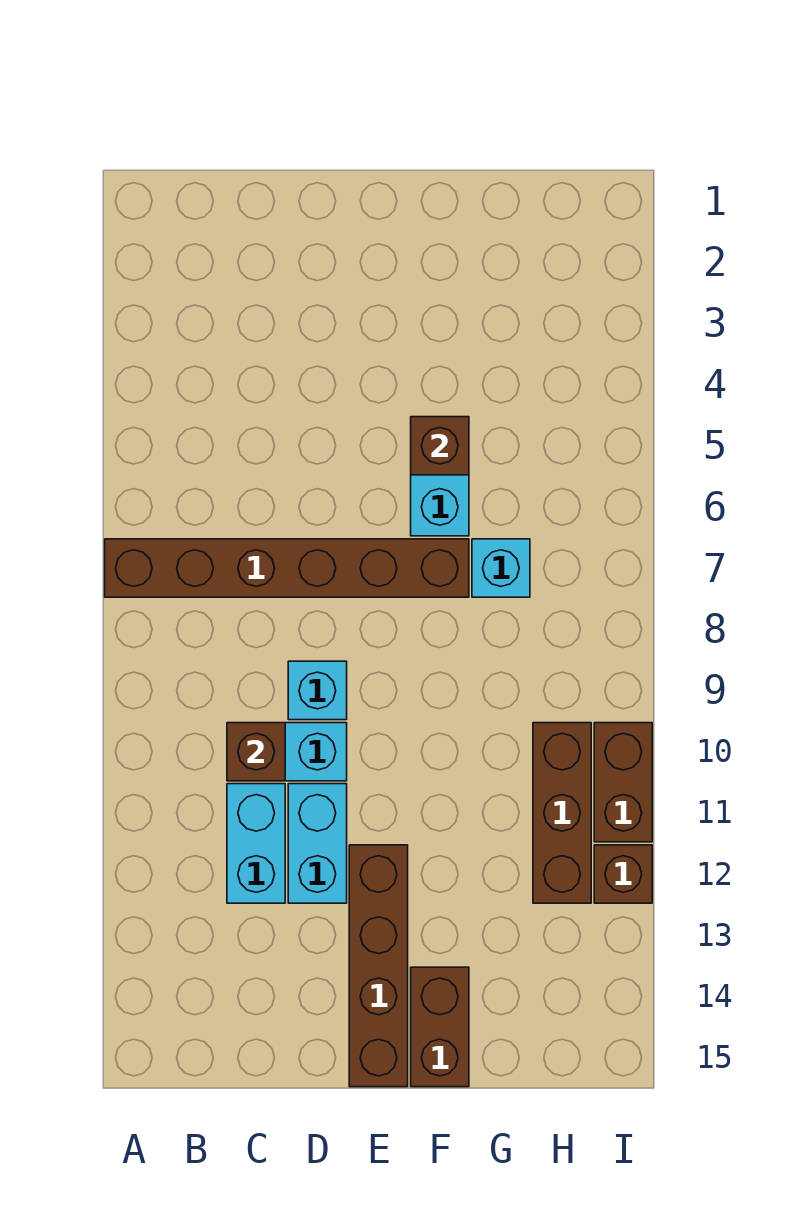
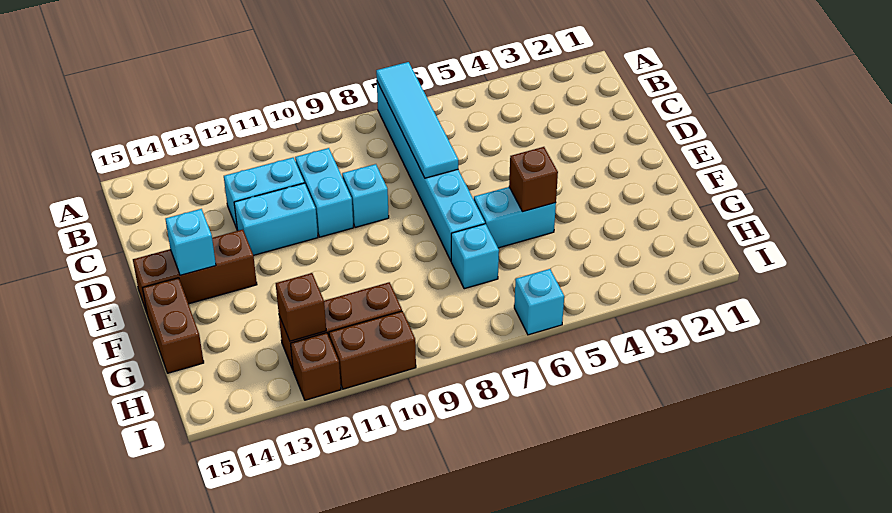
brown brick A7:F7 level 1 -> cyan brick A7:F7 level 1
none -> cyan tile A7:D7 level 2
brown brick C10 level 2 -> brown brick H12 level 2
brown brick E12:E15 level 1 -> brown brick E13:E15 level 1
none -> cyan brick E14 level 2
brown brick F14:F15 level 1 -> brown brick F15:G15 level 1
none -> cyan brick I6 level 1

